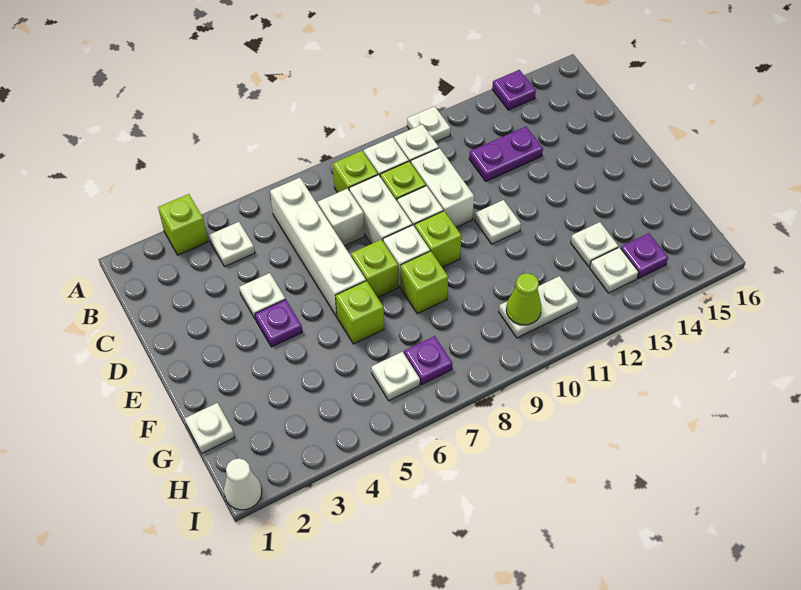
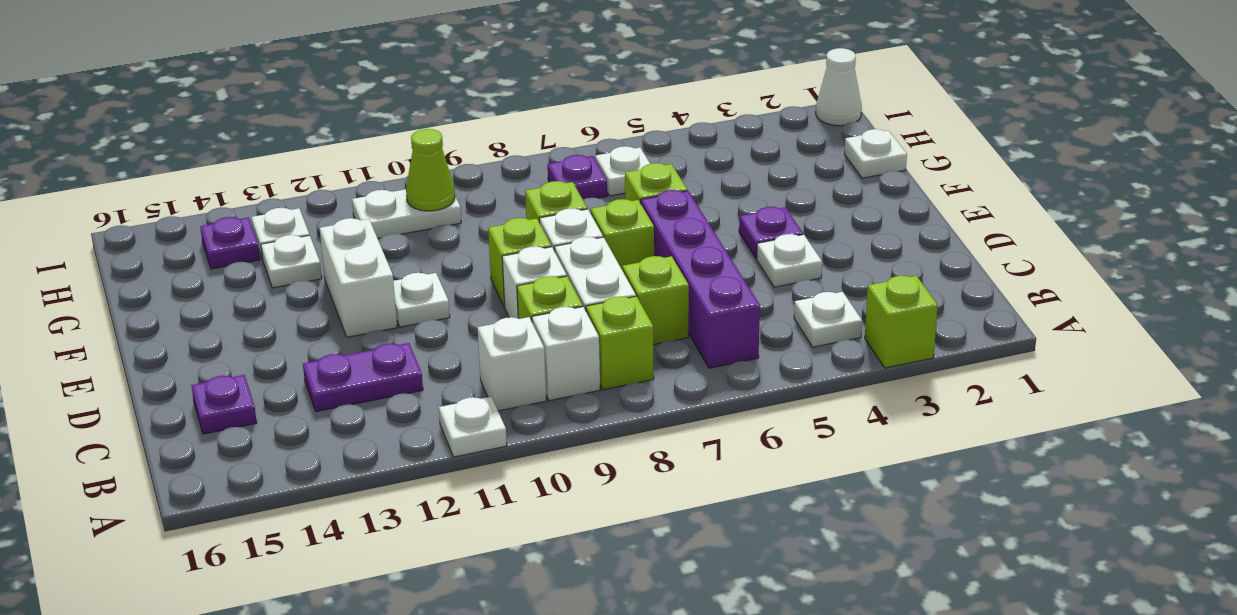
purple plate A14 level 1 -> purple plate C15 level 1
white brick B6:E6 level 1 -> purple brick B6:E6 level 1
white brick C7 level 1 -> lime brick C7 level 1
white brick C10:D10 level 1 -> white brick E12:F12 level 1

